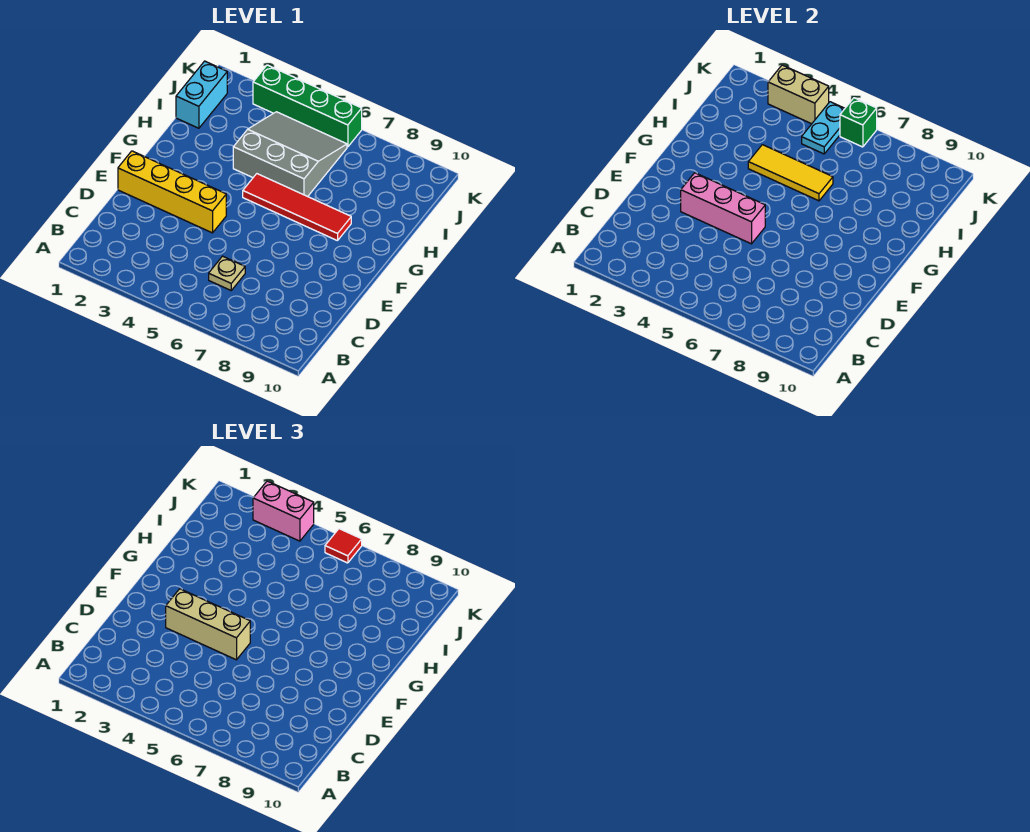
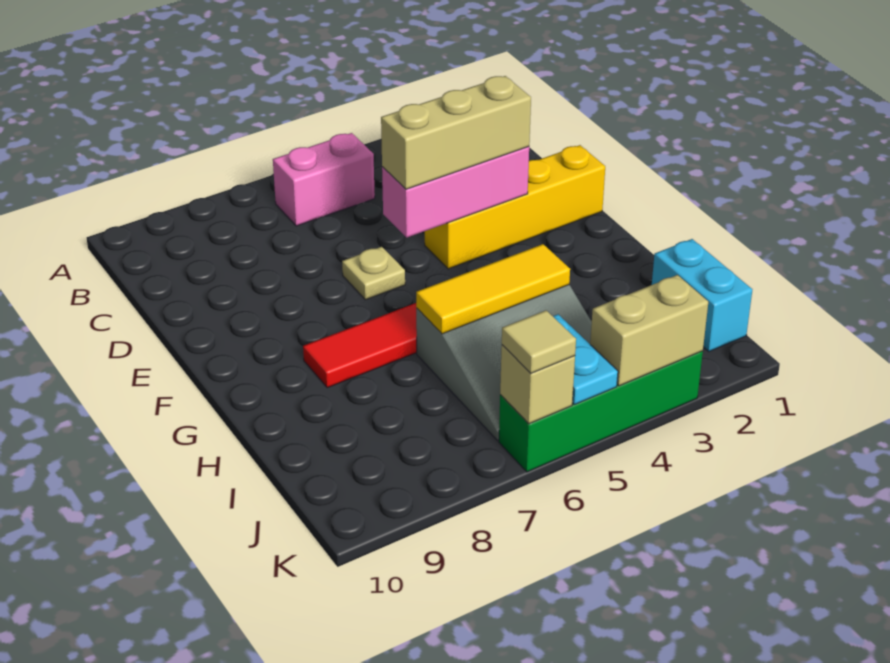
tan plate C6 level 1 -> tan plate E6 level 1
pink brick K3:K4 level 3 -> pink brick B5:B6 level 1
green brick K6 level 2 -> tan brick K6 level 2
red tile K6 level 3 -> tan tile K6 level 3

